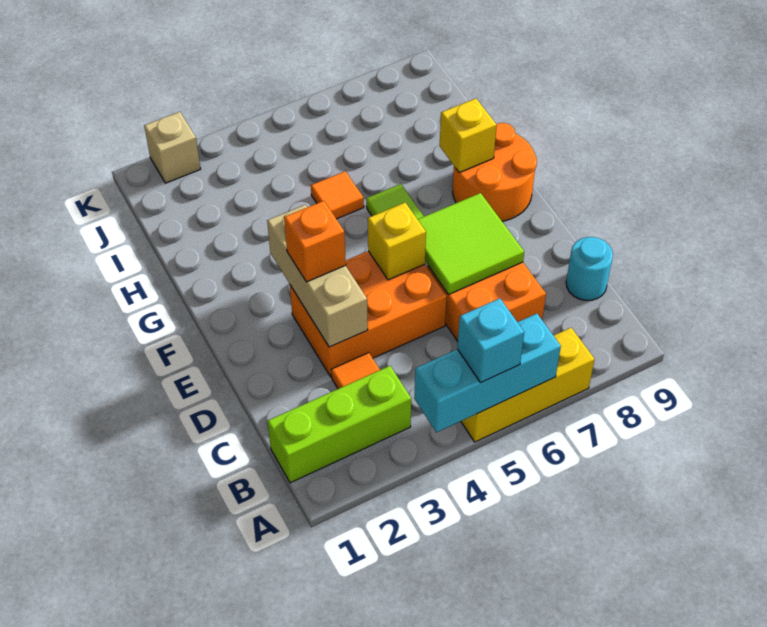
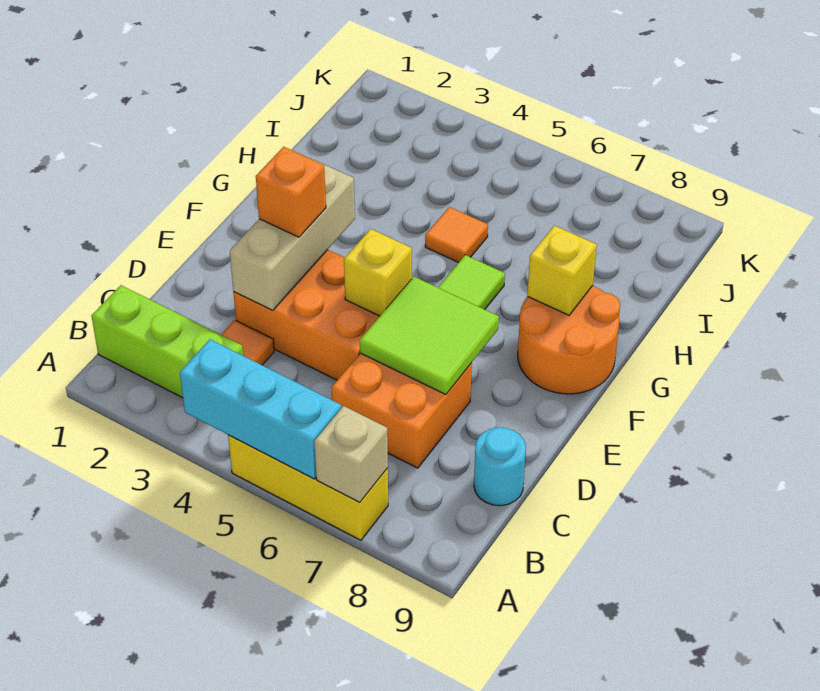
cyan brick A5 level 3 -> none
tan brick K2 level 1 -> tan brick A7 level 2

